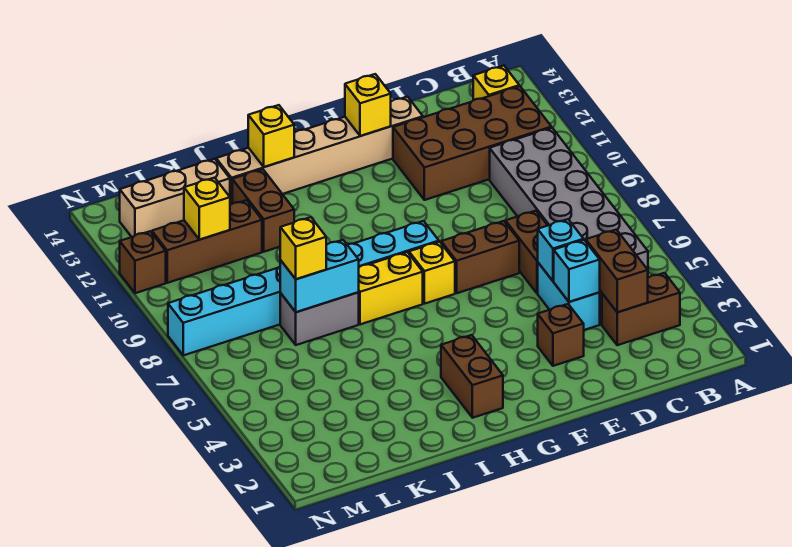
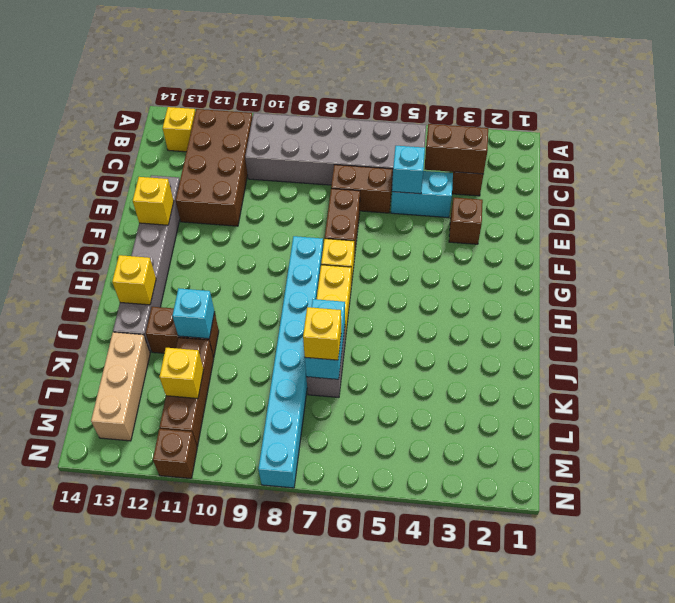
cyan brick D4 level 2 -> cyan brick J11 level 2
tan brick E13:J13 level 1 -> grey brick E13:J13 level 1
brown brick H2:H3 level 1 -> none

